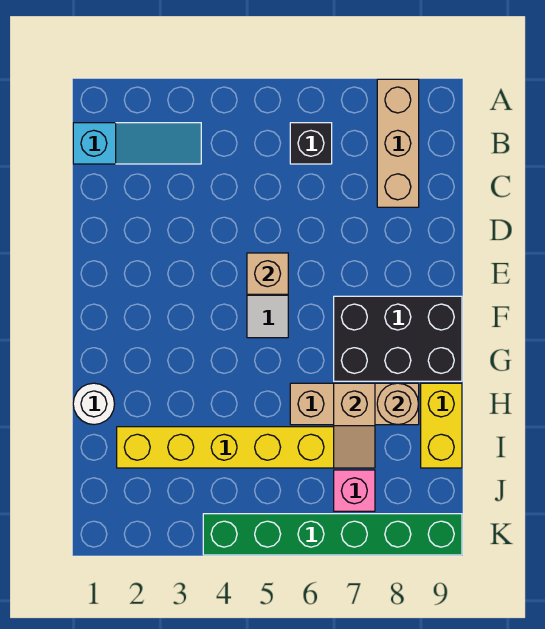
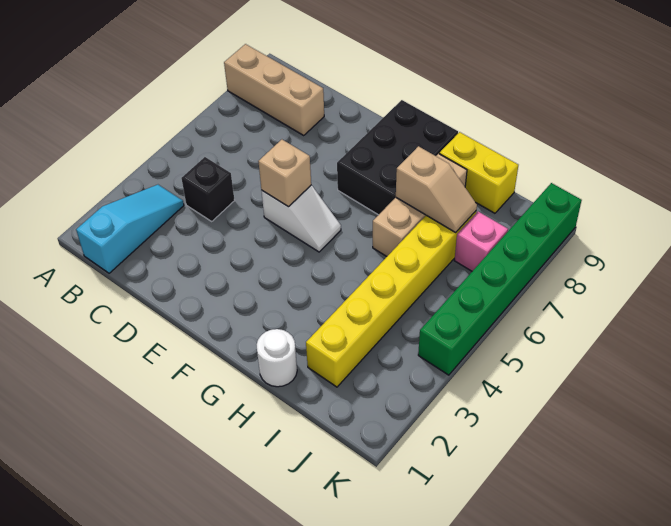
black brick B6 level 1 -> black brick C4 level 1
tan round brick H8 level 2 -> none

